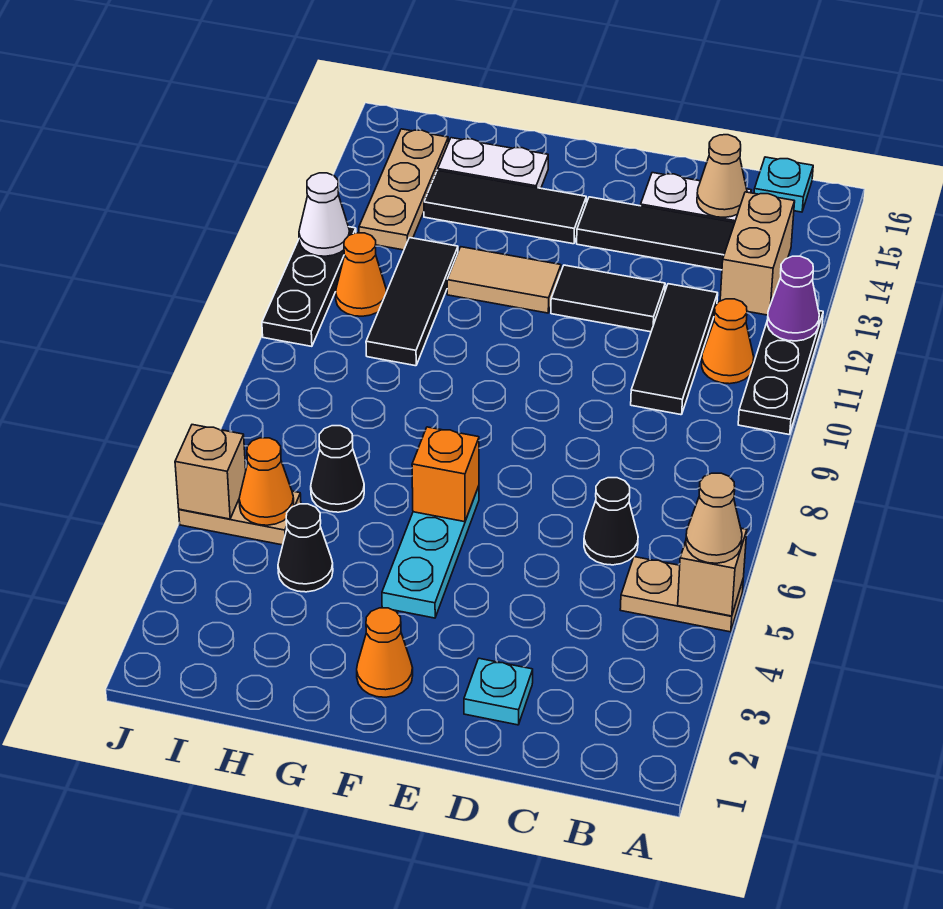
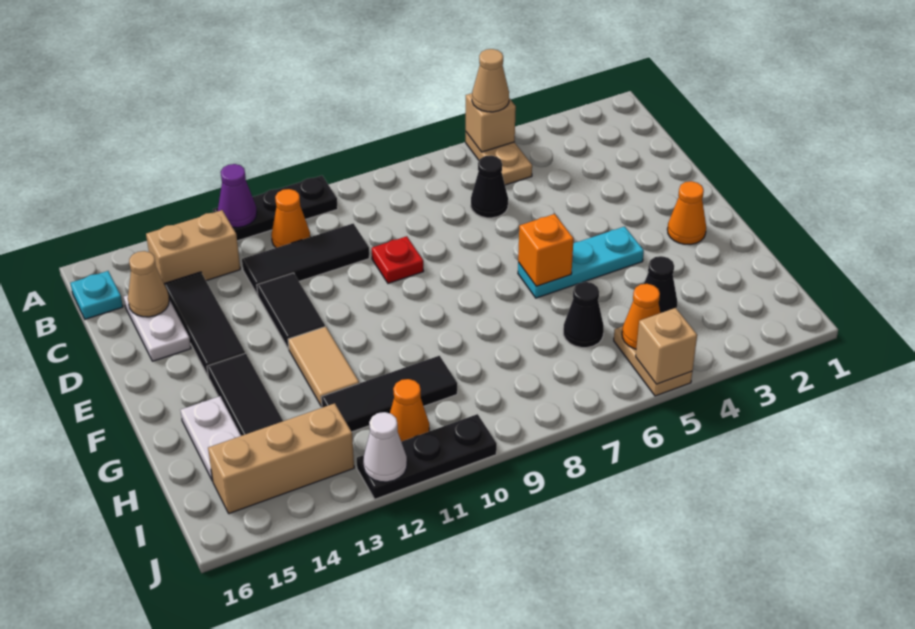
cyan plate D2 level 1 -> none
none -> red plate D9 level 1
tan plate I13:I15 level 1 -> tan brick I13:I15 level 1

